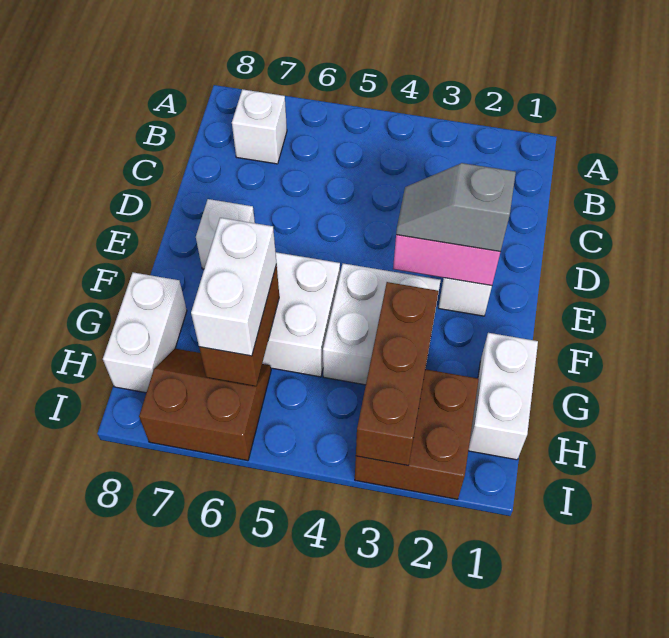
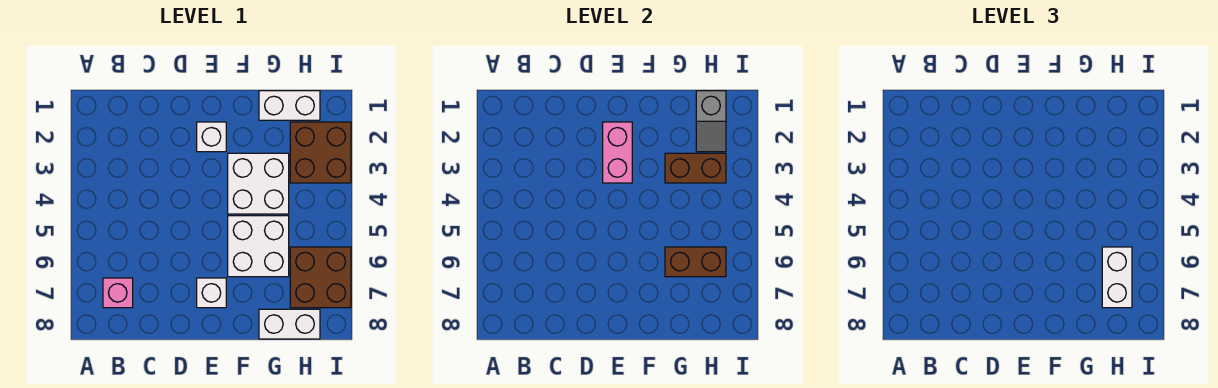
white brick B7 level 1 -> pink brick B7 level 1
grey slope E2:E3 level 3 top 2 -> grey slope H1:H2 level 2 top 1
brown brick G3:I3 level 2 -> brown brick G3:H3 level 2
white brick G6:H6 level 3 -> white brick H6:H7 level 3
brown slope H6:I7 level 1 top I -> brown brick H6:I7 level 1

